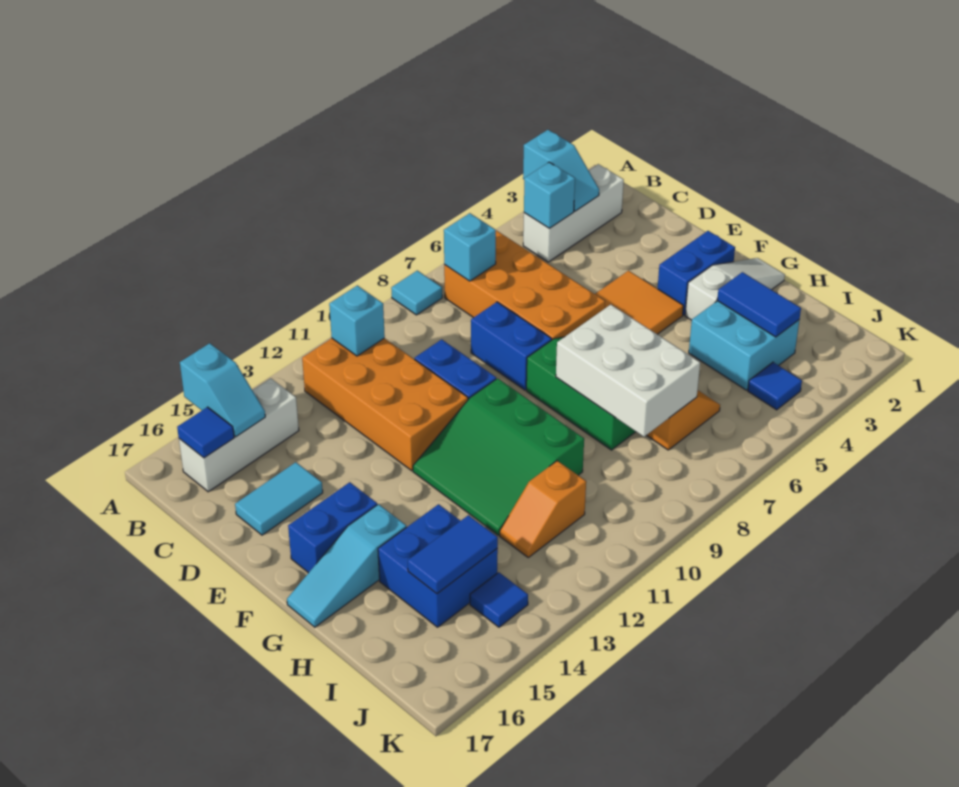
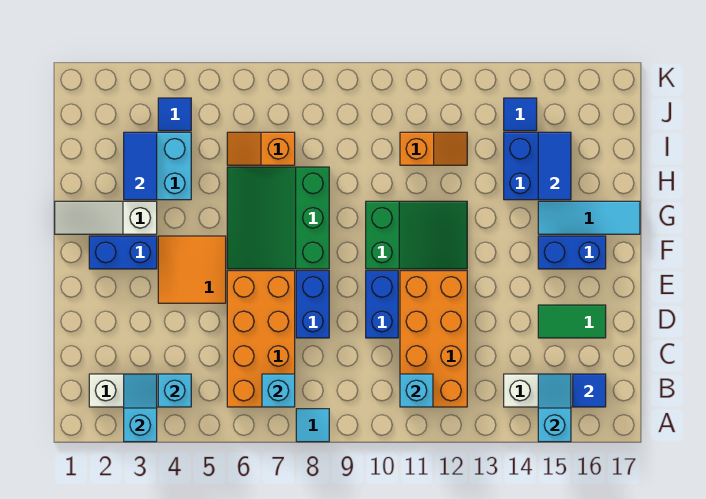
cyan tile D15:D16 level 1 -> green tile D15:D16 level 1
green slope F10:H12 level 1 top 10 -> green slope F10:G12 level 1 top 10
white brick G7:I8 level 2 -> none
cyan slope G15:G17 level 1 top 15 -> cyan tile G15:G17 level 1
blue tile I14:I15 level 2 -> blue tile H15:I15 level 2

